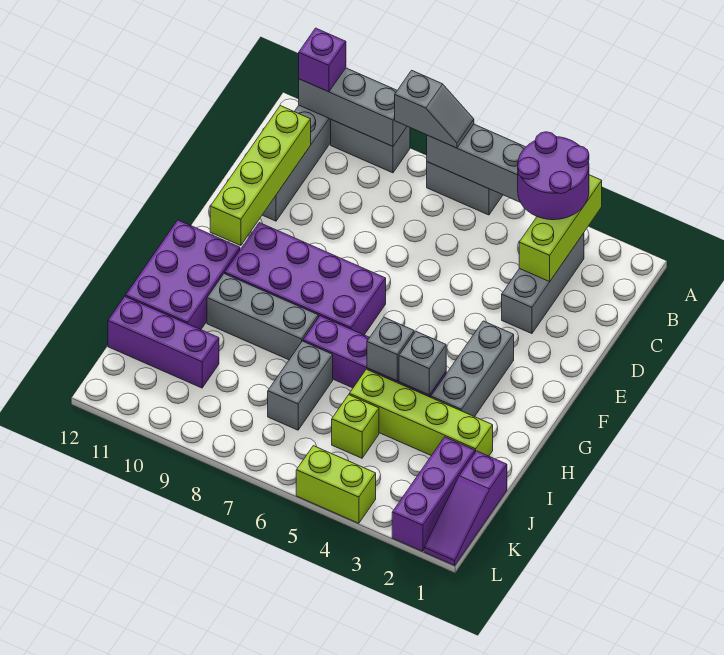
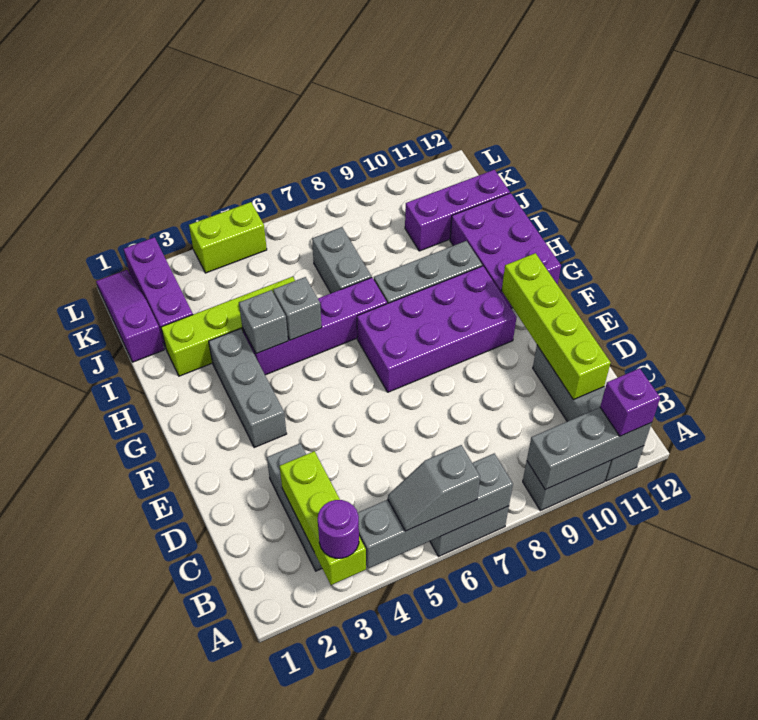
purple round brick A3:B4 level 3 -> purple round brick A3 level 3
grey slope A7:A8 level 3 top 8 -> grey slope A5:A6 level 3 top 6
lime brick J5 level 1 -> none

